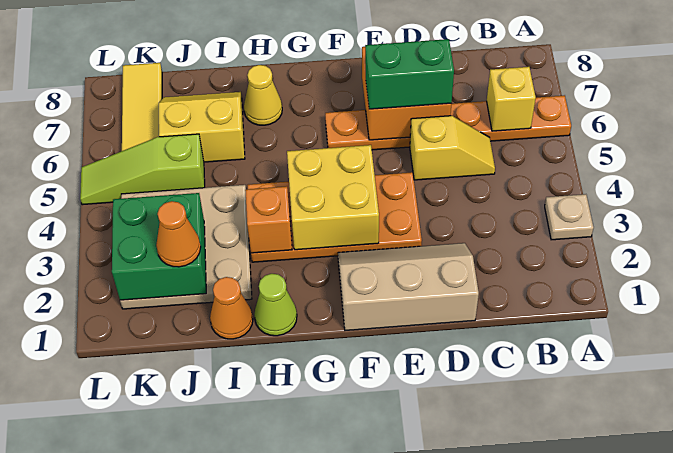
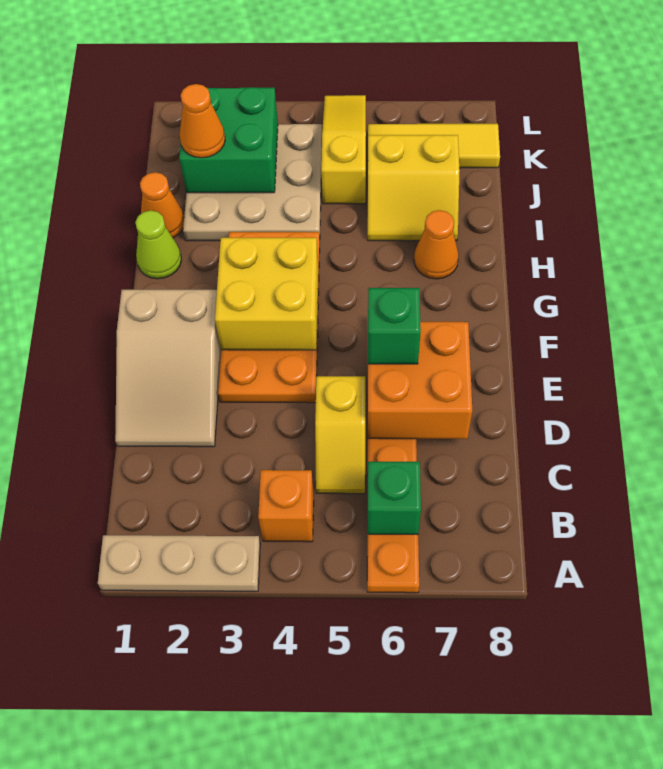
tan plate A3 level 1 -> tan plate A1:A3 level 1
yellow brick B6 level 2 -> green brick B6 level 2
tan slope D1:F2 level 1 top 1 -> tan slope D1:F2 level 1 top F
green brick D6:E6 level 3 -> green brick E6 level 3
orange brick H3 level 2 -> orange brick B4 level 1
yellow cone H7 level 1 -> orange cone H7 level 1
yellow slope I6:J7 level 1 top 6 -> yellow slope I6:J7 level 1 top J
lime slope J5:L5 level 1 top J -> yellow slope J5:L5 level 1 top J

